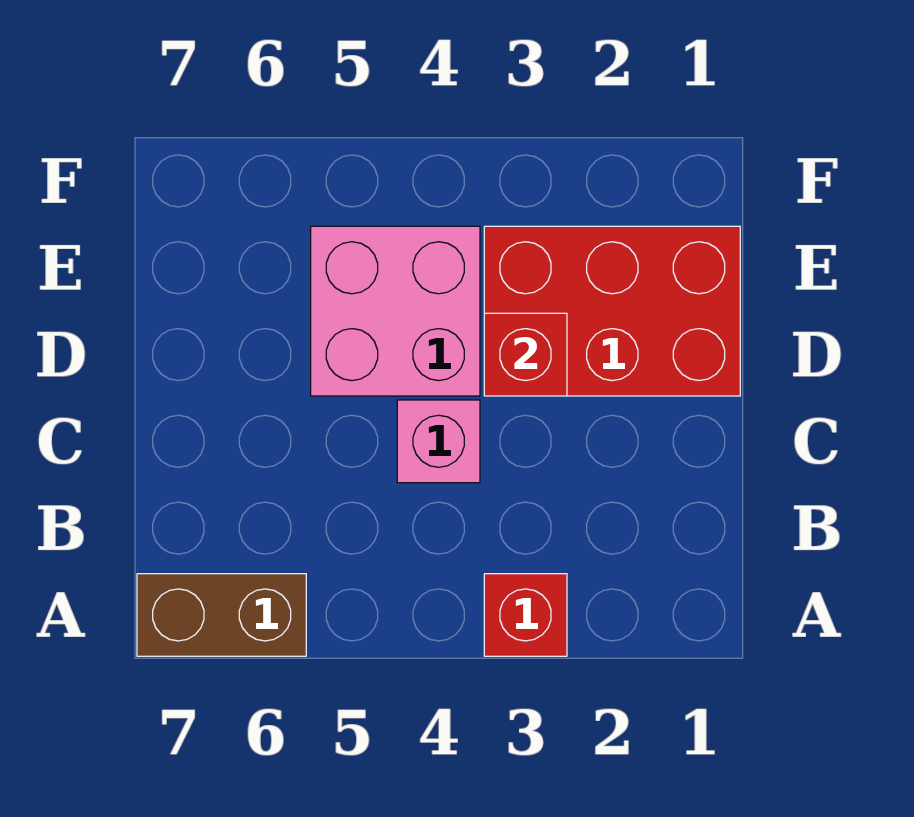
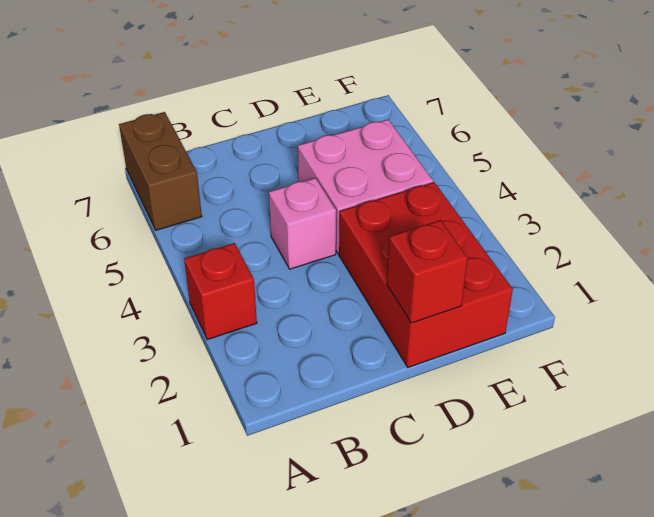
red brick D3 level 2 -> red brick D1 level 2

